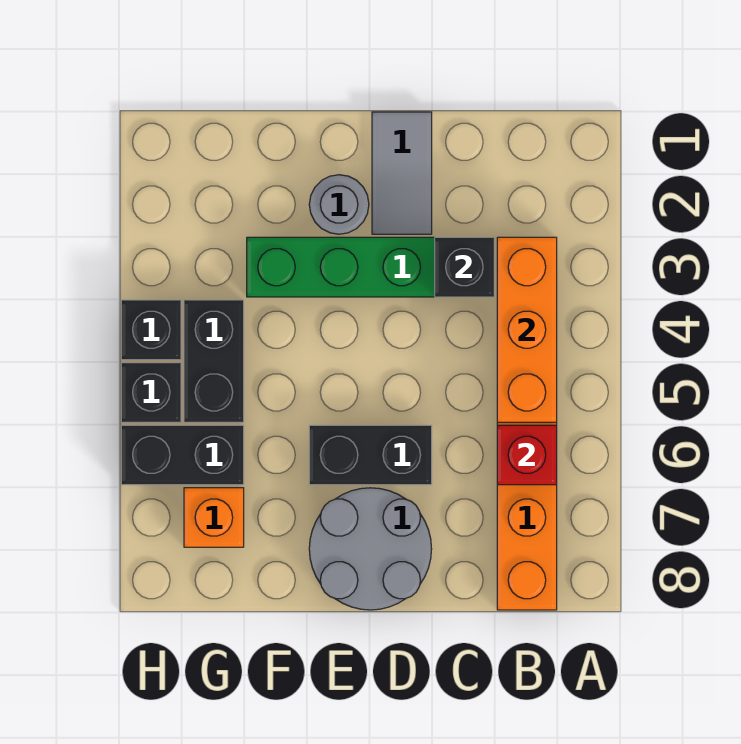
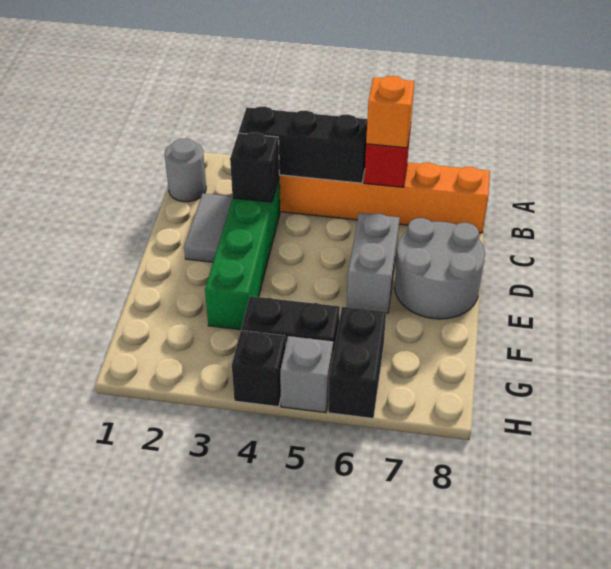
orange brick B3:B5 level 2 -> black brick B3:B5 level 2
grey tile D1:D2 level 1 -> grey tile C2:D2 level 1
black brick D6:E6 level 1 -> grey brick D6:E6 level 1
grey round brick E2 level 1 -> grey round brick B1 level 1
orange brick G7 level 1 -> orange brick B6 level 3
black brick H5 level 1 -> grey brick H5 level 1

